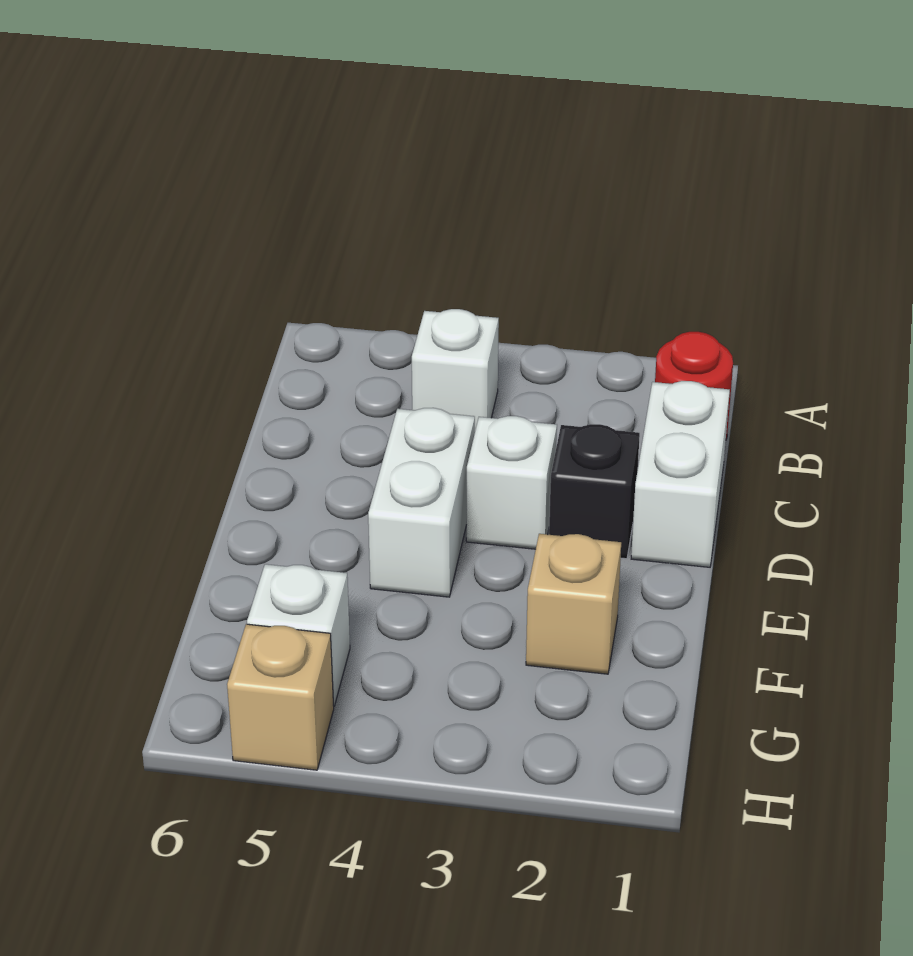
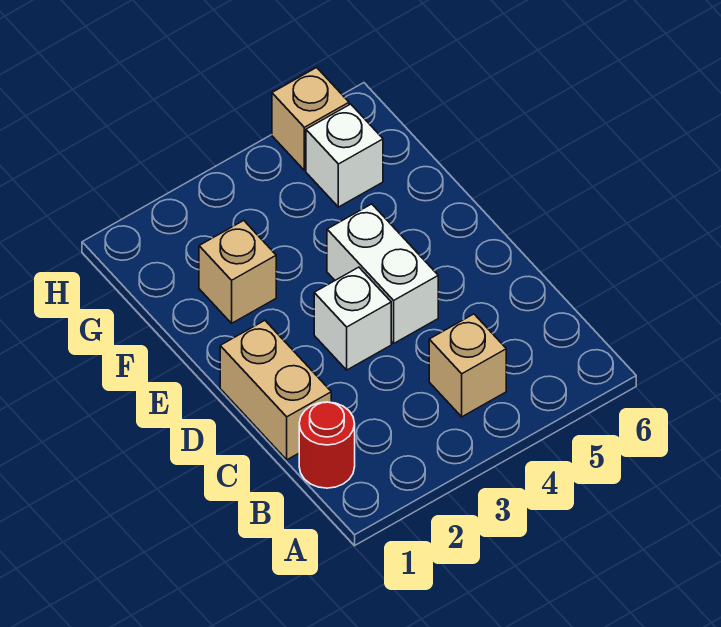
white brick B4 level 1 -> tan brick B4 level 1
white brick C1:D1 level 1 -> tan brick C1:D1 level 1
black brick D2 level 1 -> none

